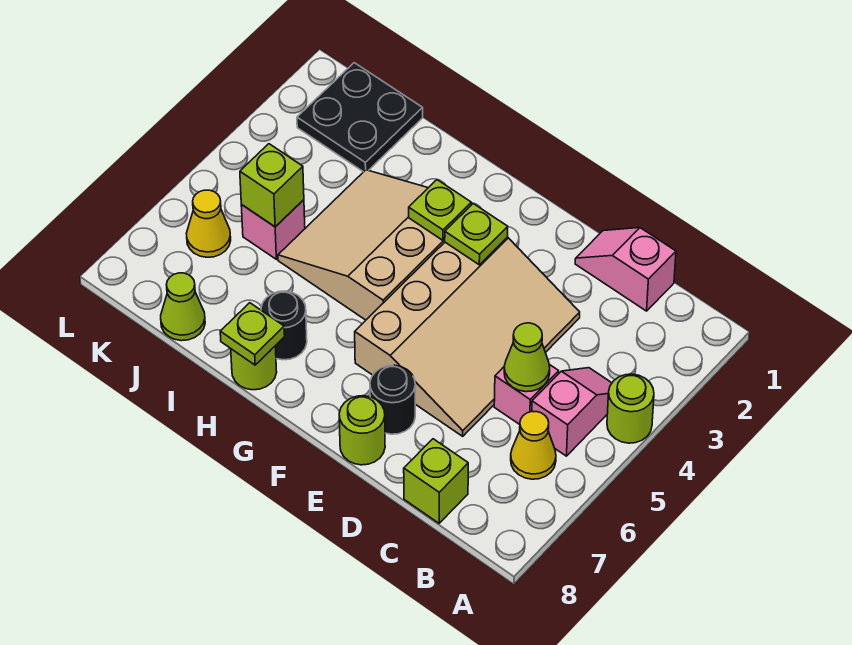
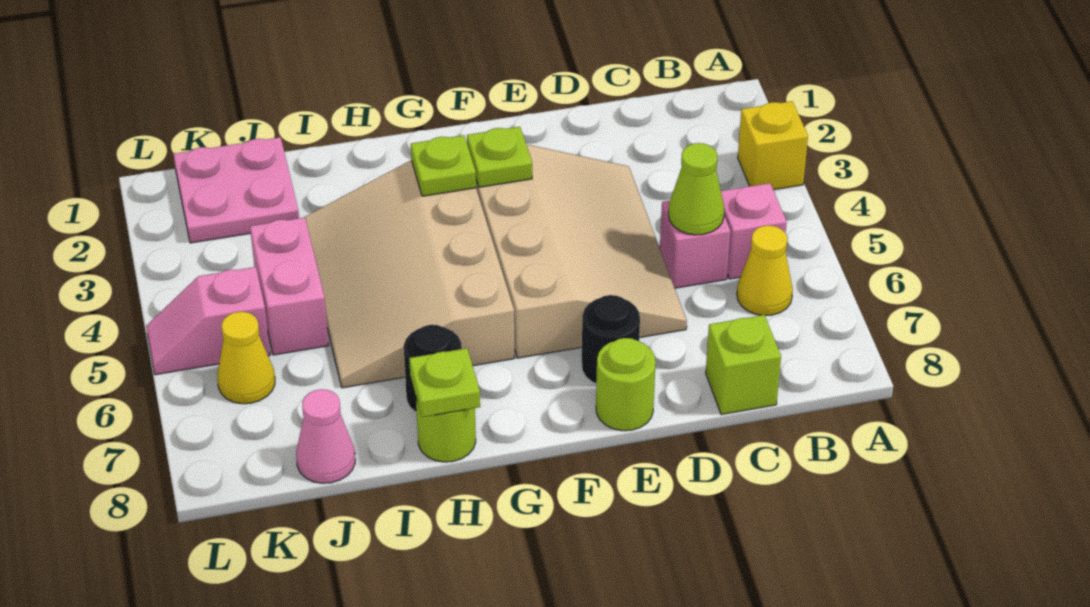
none -> yellow brick A3 level 1
lime round brick A4 level 1 -> none
pink slope C1:D1 level 1 top C -> pink slope K5:L5 level 1 top K
tan slope G3:I5 level 1 top G -> tan slope G3:I6 level 1 top G
black plate J1:K2 level 1 -> pink plate J1:K2 level 1
pink brick J5 level 1 -> pink brick J4:J5 level 1
lime brick J5 level 2 -> none
lime cone J8 level 1 -> pink cone J8 level 1

